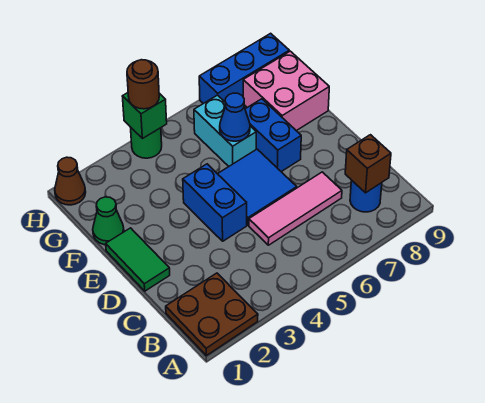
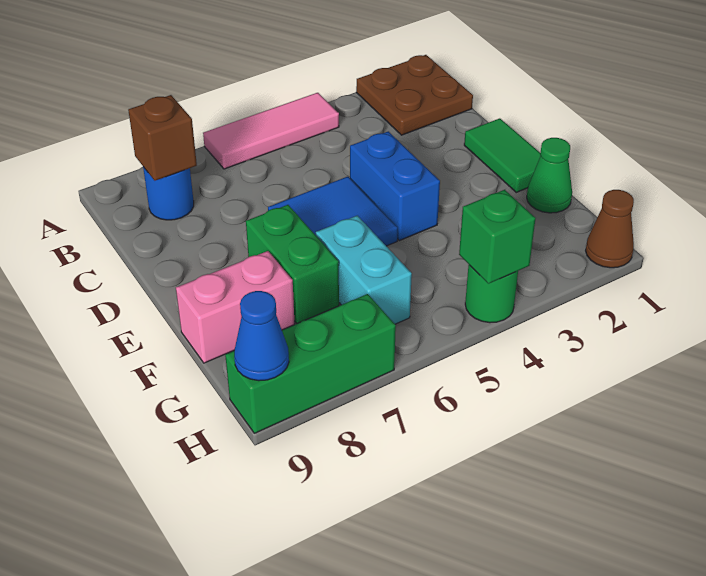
pink tile C5:C7 level 1 -> pink tile A4:A6 level 1
blue brick E7:F7 level 1 -> green brick E7:F7 level 1
blue cone F6 level 2 -> blue cone H9 level 2
pink brick F8:G9 level 1 -> pink brick F8:F9 level 1
brown round brick H4 level 3 -> none
blue brick H7:H9 level 1 -> green brick H7:H9 level 1

